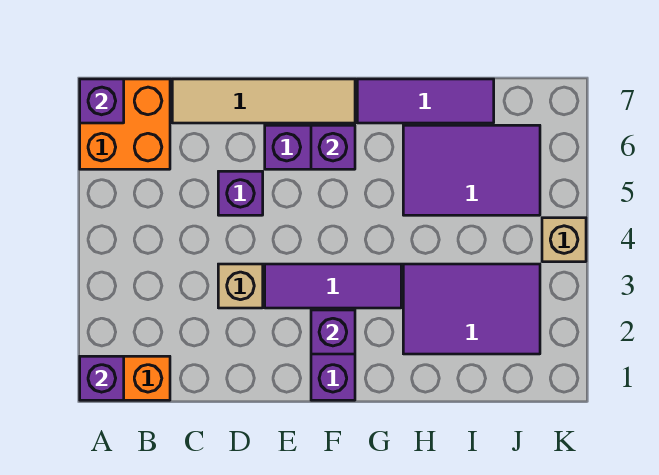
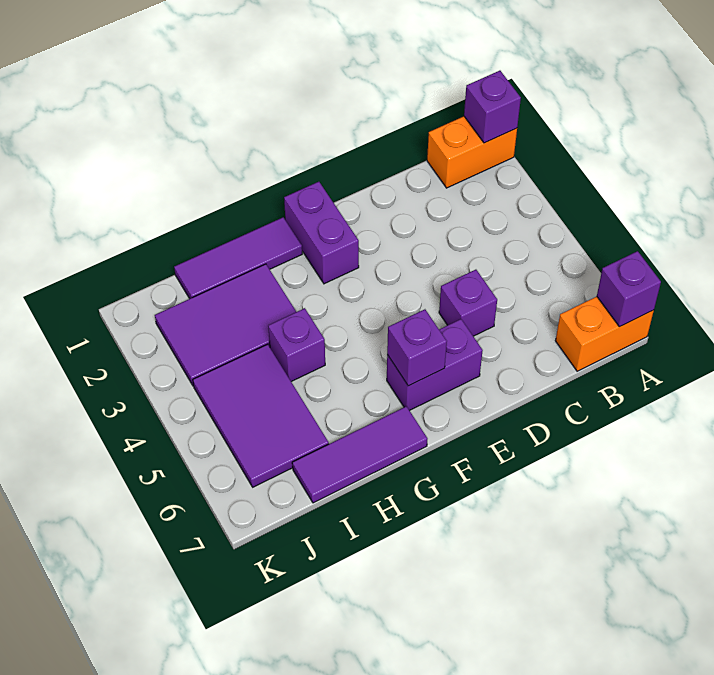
orange brick A6:B7 level 1 -> orange brick A7:B7 level 1
tan tile C7:F7 level 1 -> none
tan brick D3 level 1 -> none
purple tile E3:G3 level 1 -> purple tile G1:I1 level 1
purple brick F2 level 2 -> purple brick H4 level 1
purple tile H5:J6 level 1 -> purple tile I4:J6 level 1
tan brick K4 level 1 -> none

